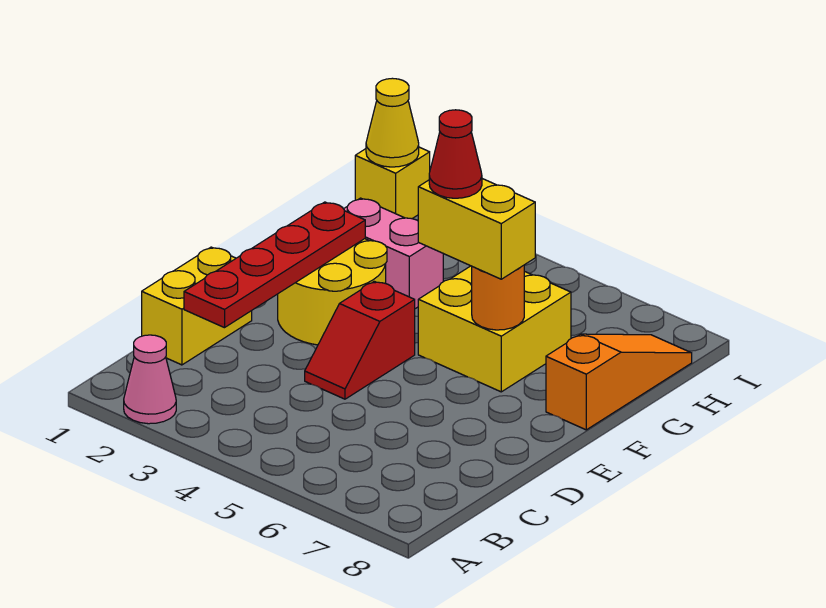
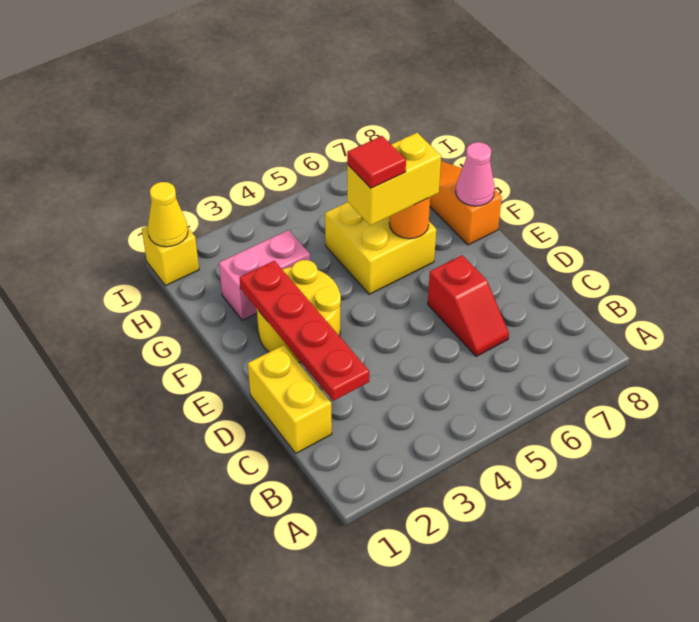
pink cone A2 level 1 -> pink cone F8 level 2
red slope D4:E4 level 1 top E -> red slope C6:D6 level 1 top D
red cone F5 level 4 -> red tile F5 level 4

